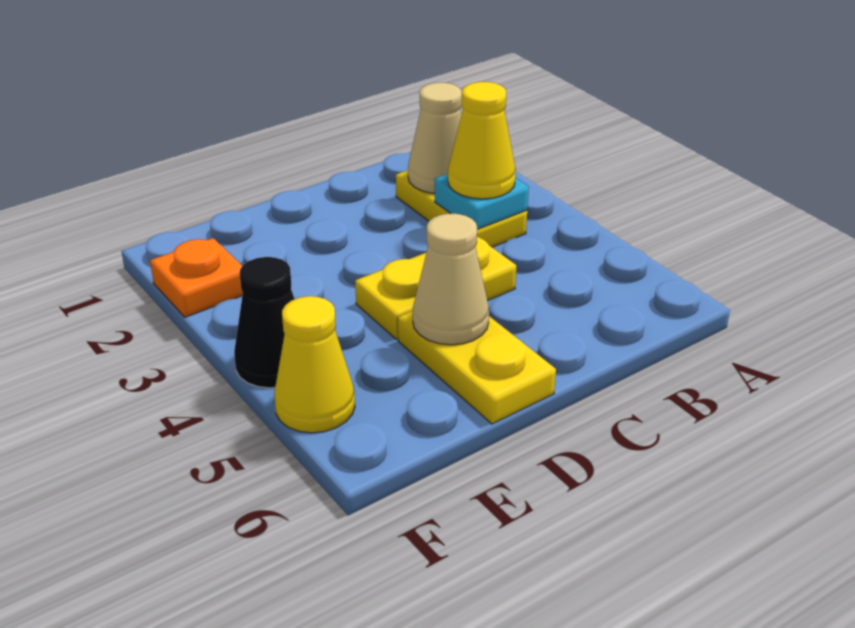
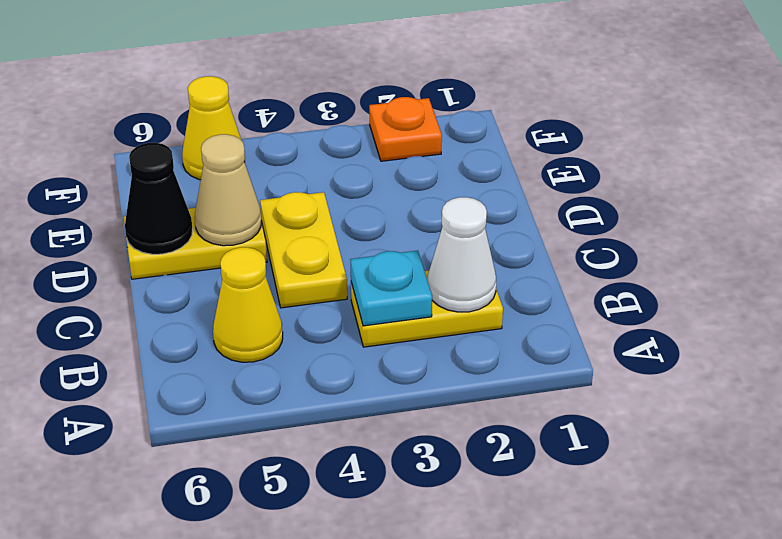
tan cone B2 level 2 -> white cone B2 level 2
yellow cone B3 level 3 -> yellow cone B5 level 1
black cone F4 level 1 -> black cone D6 level 2

